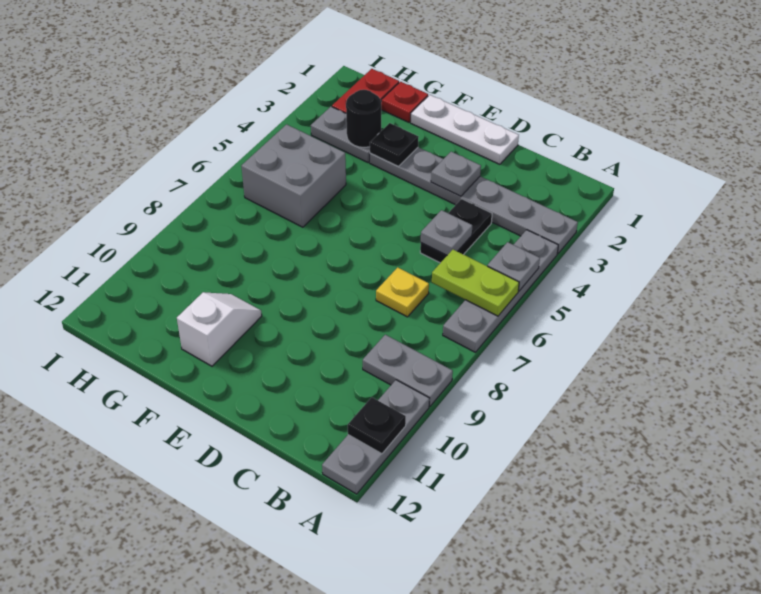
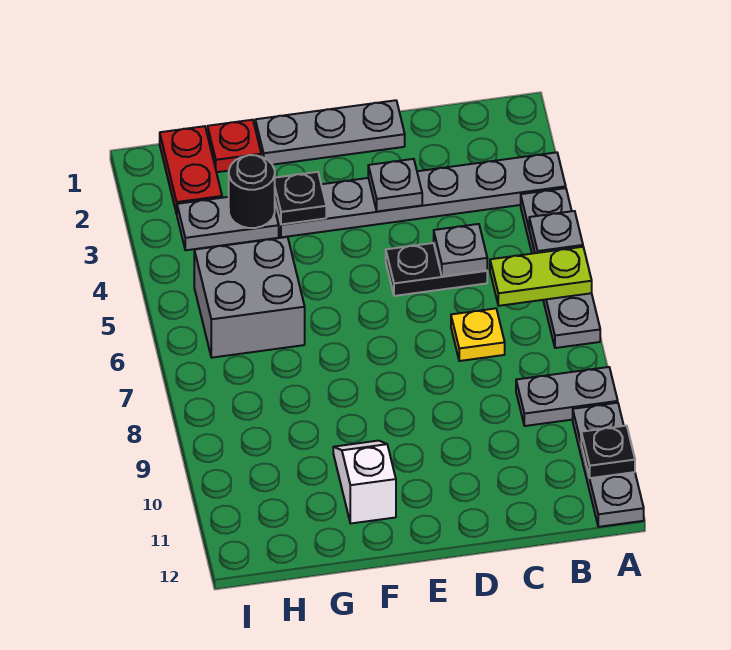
black plate C4:C5 level 1 -> black plate C5:D5 level 1
white plate D1:F1 level 1 -> grey plate D1:F1 level 1

